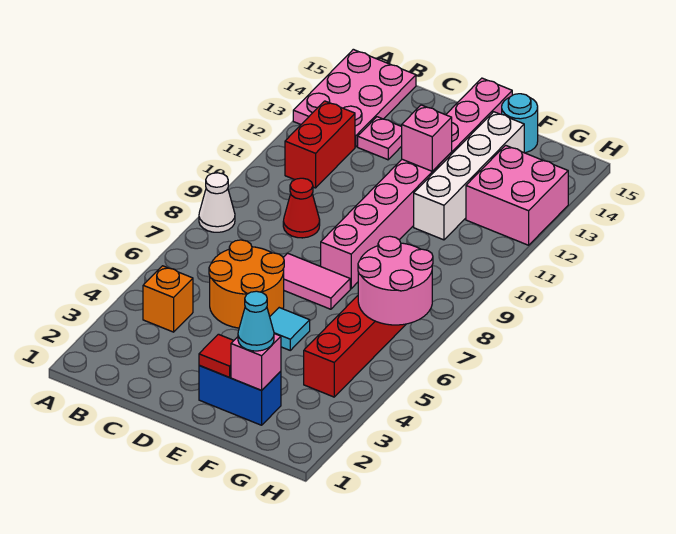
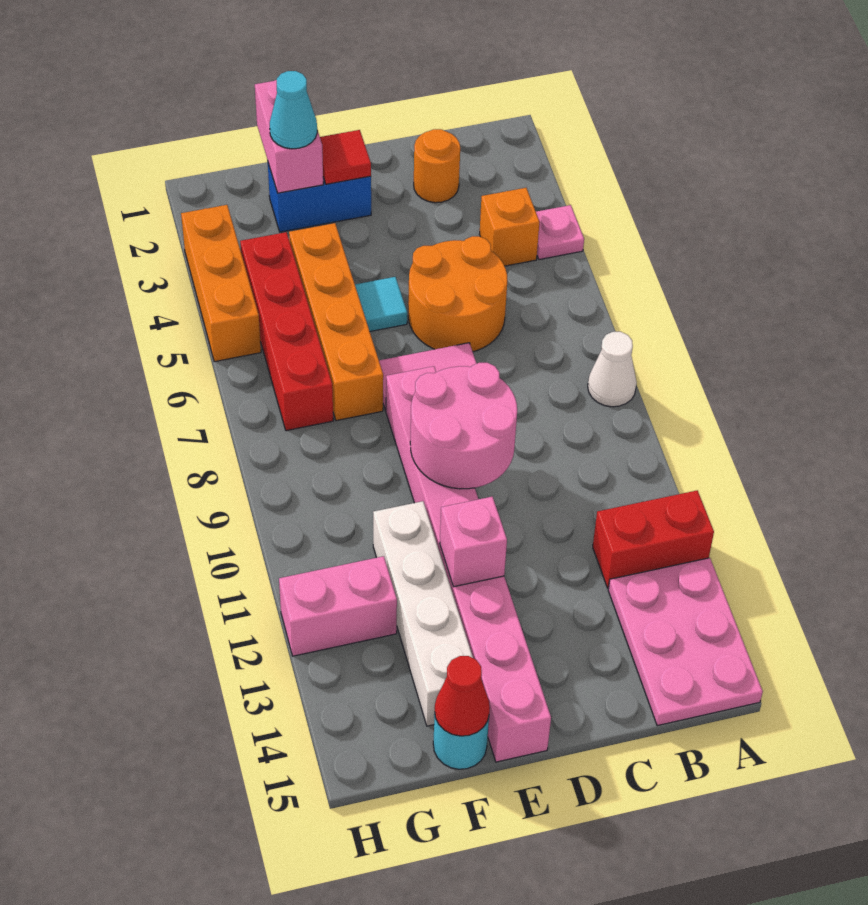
red brick B11:B12 level 1 -> red brick A12:B12 level 1
none -> orange round brick C2 level 1
red cone C9 level 1 -> red cone F15 level 2
pink plate C13 level 1 -> pink plate A4 level 1
pink brick F2 level 2 -> pink brick F1:F2 level 2
none -> orange brick F4:F7 level 1
pink round brick G6:H7 level 2 -> pink round brick D9:E10 level 2
pink brick G12:H13 level 1 -> pink brick G12:H12 level 1
none -> orange brick H3:H5 level 1

